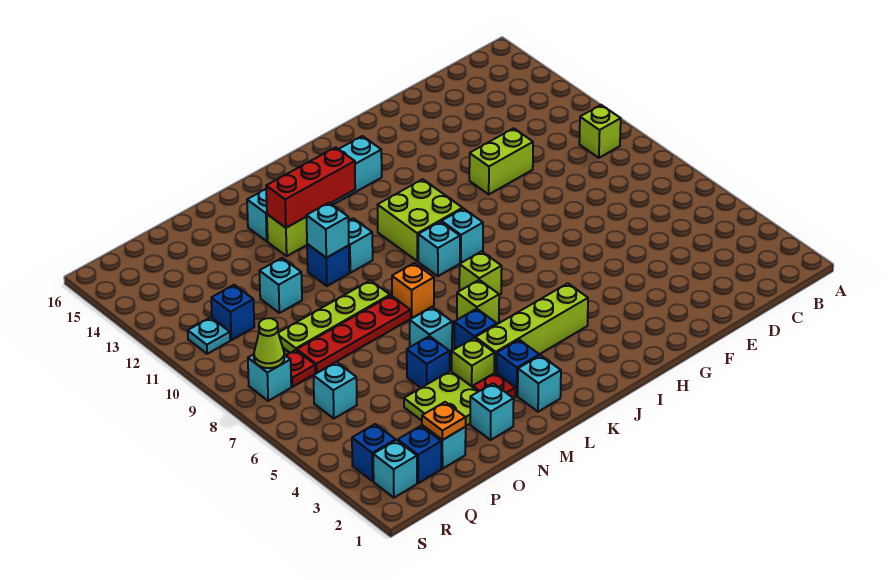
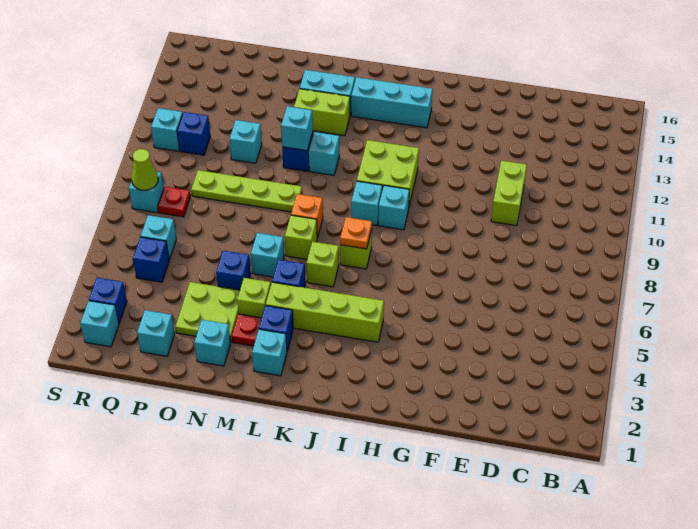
lime brick B10 level 1 -> lime brick L7 level 1
lime brick E11:F11 level 1 -> lime brick E10:E11 level 1
red brick K13:M13 level 2 -> none
red plate M8:P8 level 1 -> none
orange plate P2 level 2 -> orange plate J7 level 2
blue brick Q2 level 1 -> blue brick Q5 level 1
cyan plate R11 level 1 -> cyan brick R11 level 1

